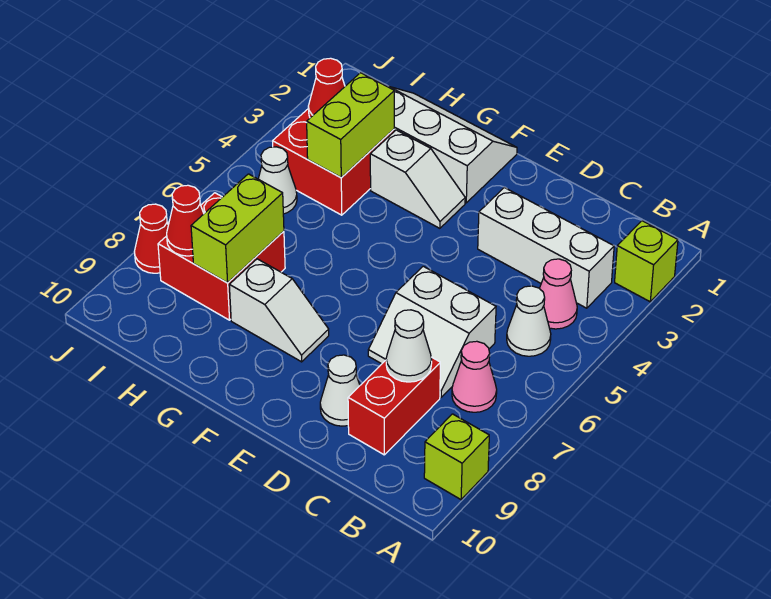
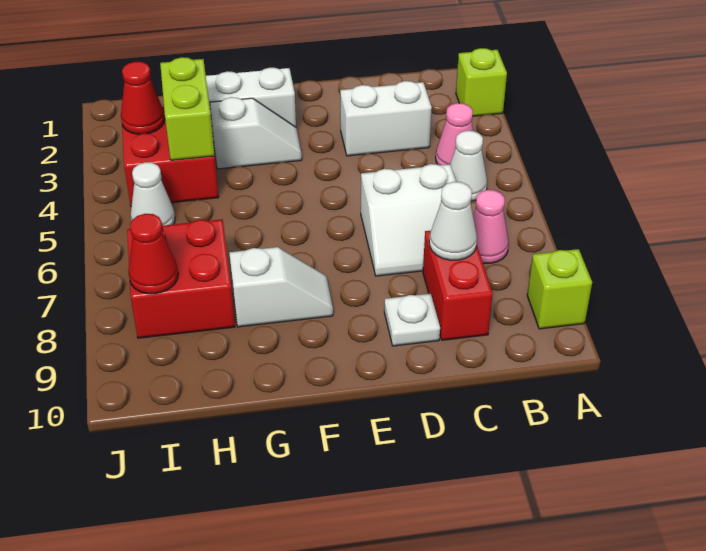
white brick B3:D3 level 1 -> white brick C3:D3 level 1
white cone D9 level 1 -> white plate D9 level 1
lime brick H7:H8 level 2 -> none
red cone J8 level 1 -> none

